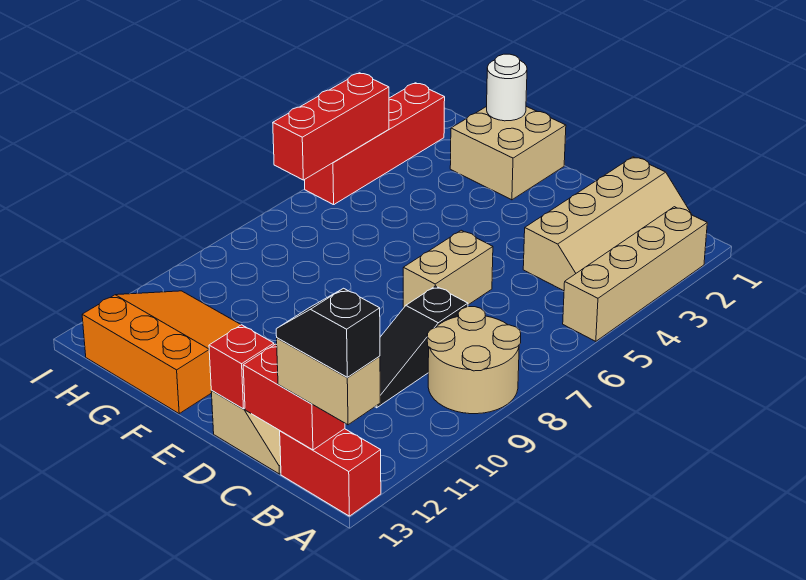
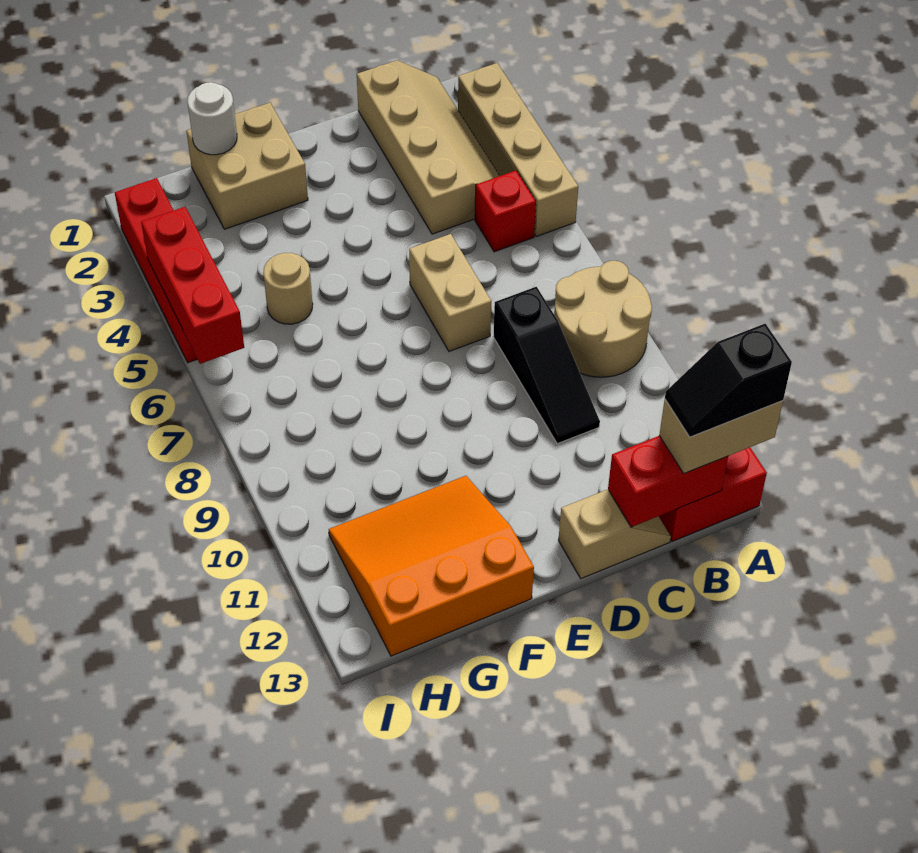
red brick D13 level 2 -> red brick B5 level 1
none -> tan round brick G5 level 1

